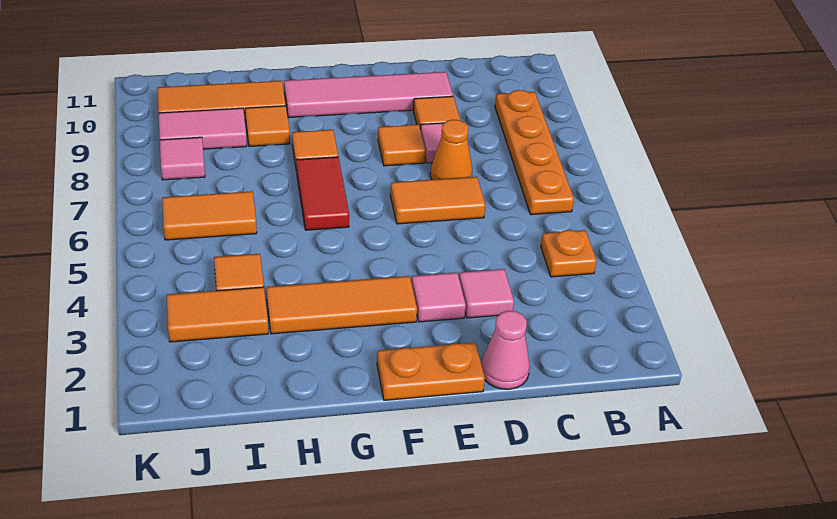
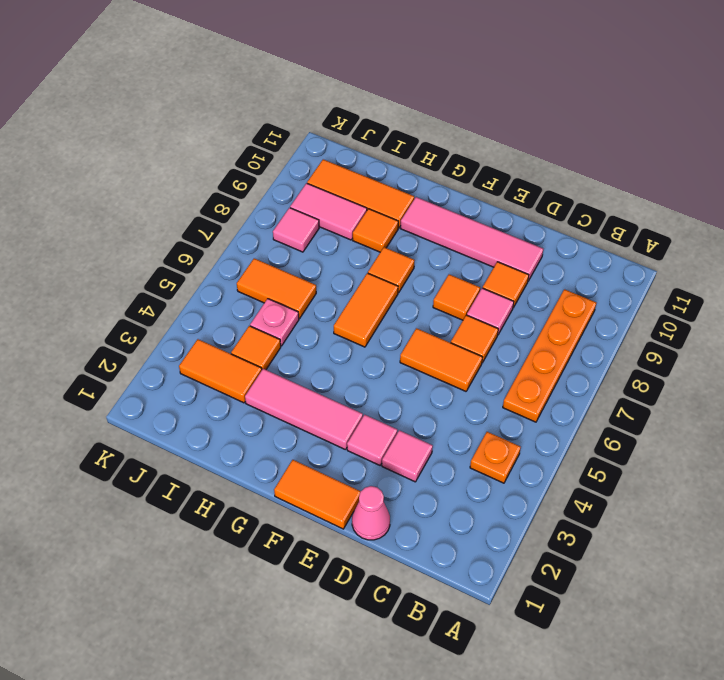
orange cone D7 level 1 -> orange tile D7 level 1
orange plate E1:F1 level 1 -> orange tile E1:F1 level 1
orange tile F3:H3 level 1 -> pink tile F3:H3 level 1
red tile G6:G7 level 1 -> orange tile G6:G7 level 1
none -> pink plate I5 level 1

